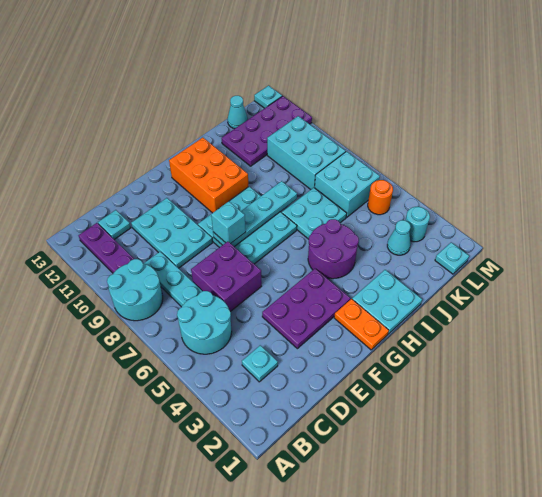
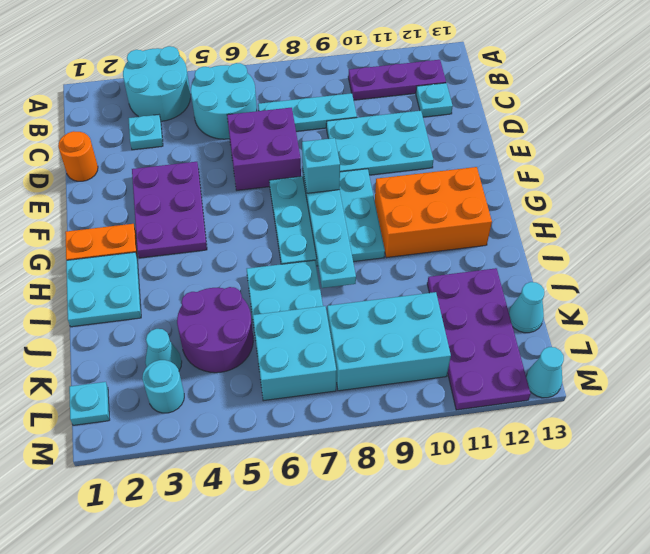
cyan round brick A8:B9 level 1 -> cyan round brick A3:B4 level 1
purple round brick H4:I5 level 1 -> purple round brick J4:K5 level 1
orange round brick L5 level 1 -> orange round brick D1 level 1
cyan plate M13 level 1 -> cyan cone M13 level 1

